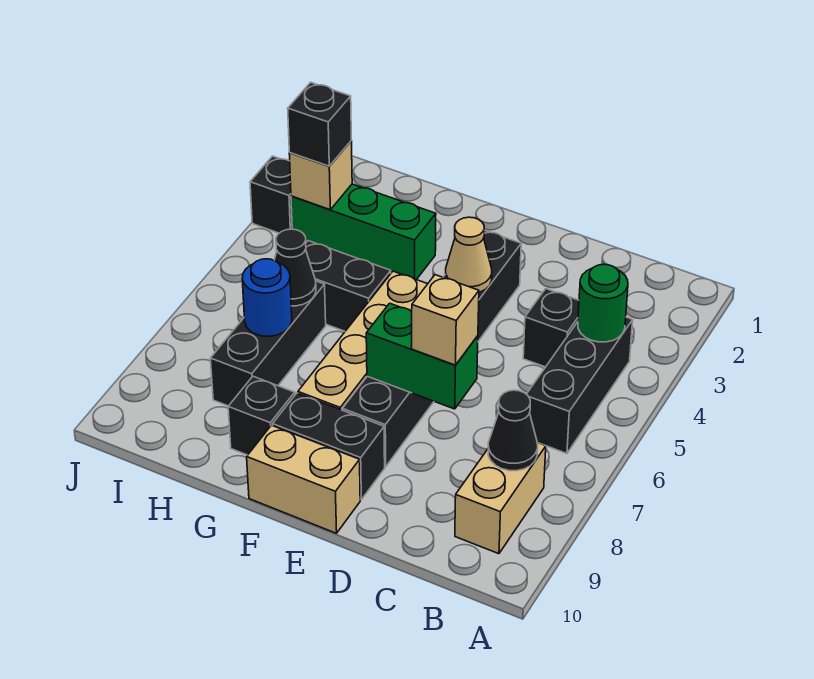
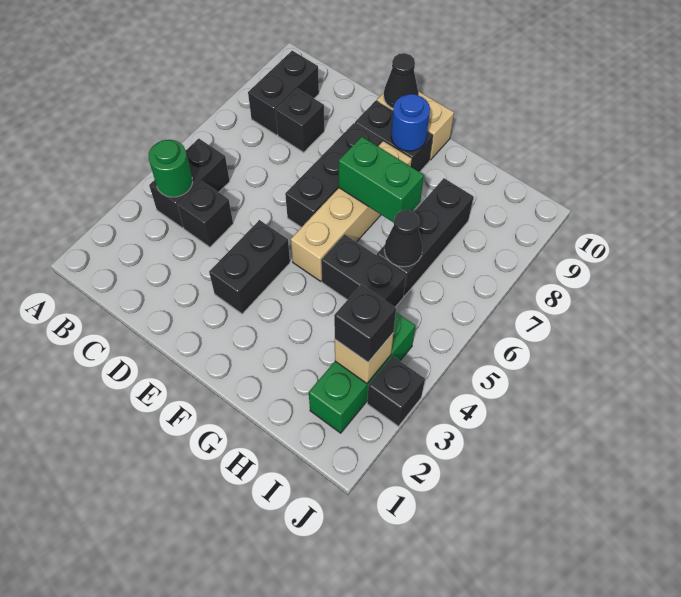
black brick B4:B6 level 1 -> black brick B4:B5 level 1
tan brick B8:B9 level 1 -> black brick B8:B9 level 1
black cone B8 level 2 -> black cone E10 level 2
green brick D7:E7 level 2 -> green brick F7:G7 level 2
tan brick D7 level 3 -> none
tan cone E4 level 2 -> none
green brick G3:I3 level 1 -> green brick I2:I4 level 1
black brick G9 level 1 -> black brick C8 level 1
blue round brick H7 level 2 -> blue round brick F9 level 2

